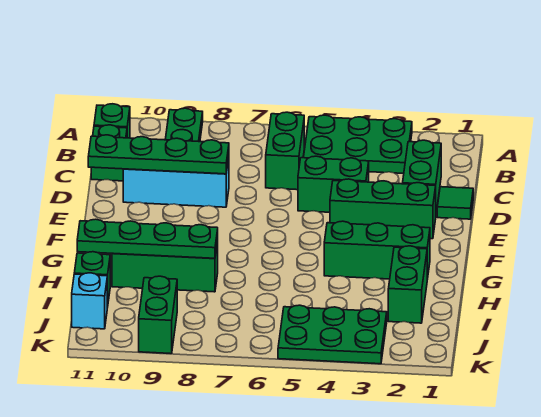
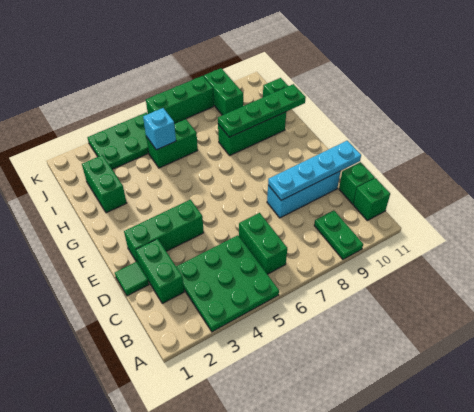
green plate A3:B5 level 1 -> green plate A3:C5 level 1
green brick D4:D5 level 1 -> green brick I5:I6 level 1
green plate D8:D11 level 2 -> cyan plate D8:D11 level 2
green brick G2:G4 level 1 -> green brick K6:K8 level 1
cyan brick J11 level 1 -> cyan brick I5 level 2

